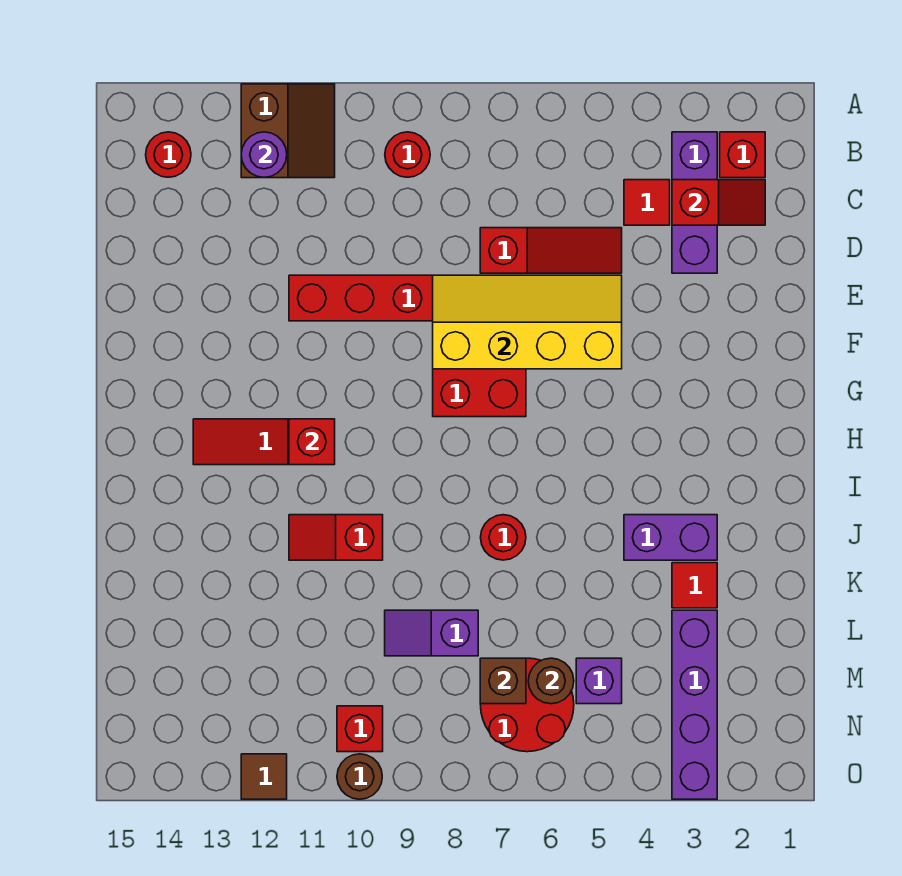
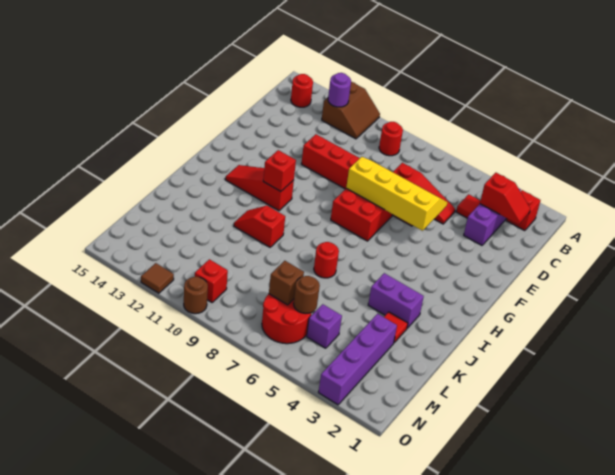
purple slope L8:L9 level 1 top 8 -> none

